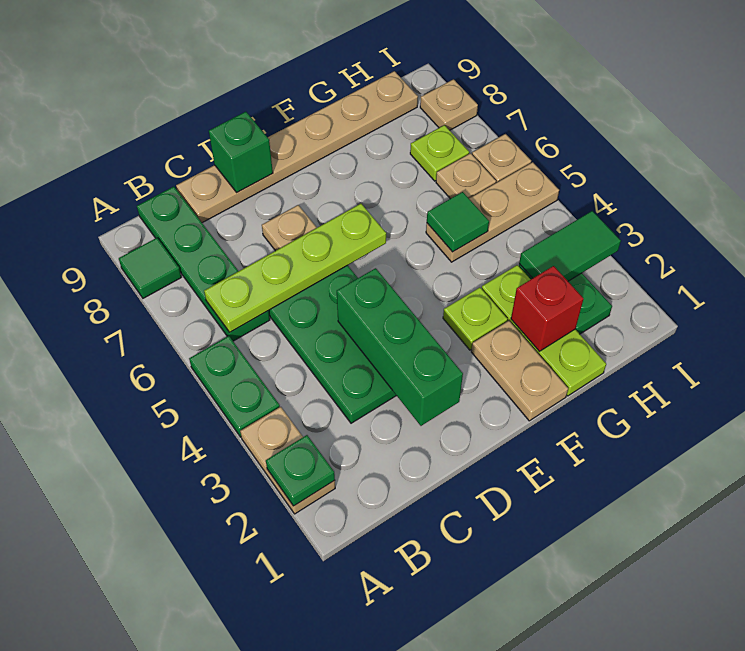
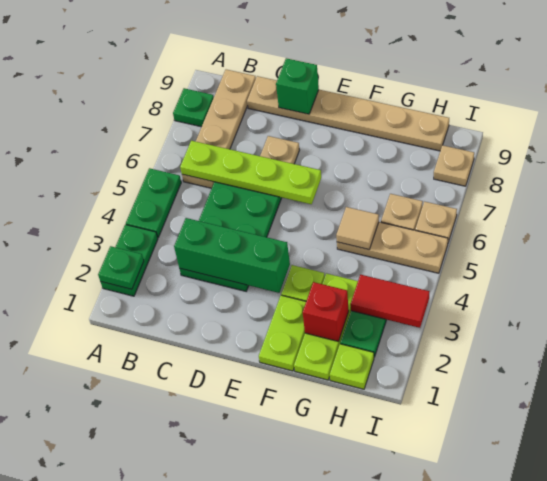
tan plate A2:A3 level 1 -> green plate A2:A3 level 1
green tile A8 level 1 -> green plate A8 level 1
green plate B6:B9 level 1 -> tan plate B6:B9 level 1
green brick D2:D4 level 2 -> green brick C3:E3 level 2
tan plate F1:F2 level 1 -> lime plate F1:F2 level 1
green tile G5 level 2 -> tan tile G5 level 2
green tile H3:I3 level 2 -> red tile H3:I3 level 2
lime plate H7 level 1 -> lime plate H1 level 1

